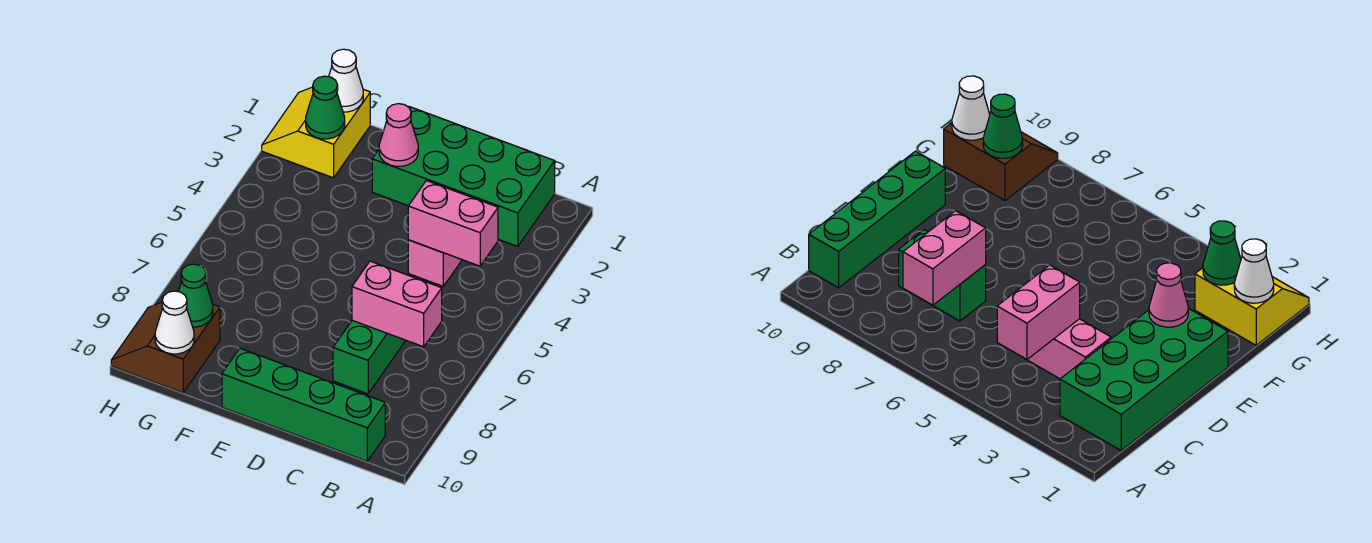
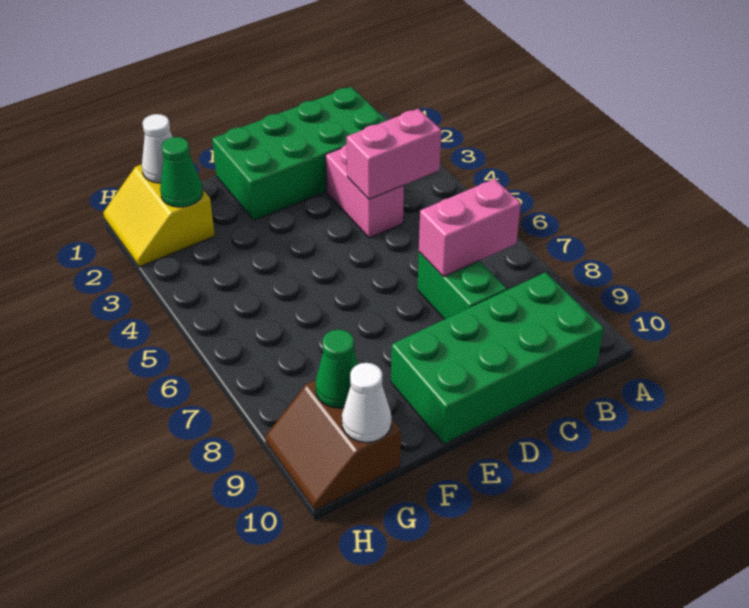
green brick B10:E10 level 1 -> green brick B9:E10 level 1
pink cone E2 level 2 -> none

